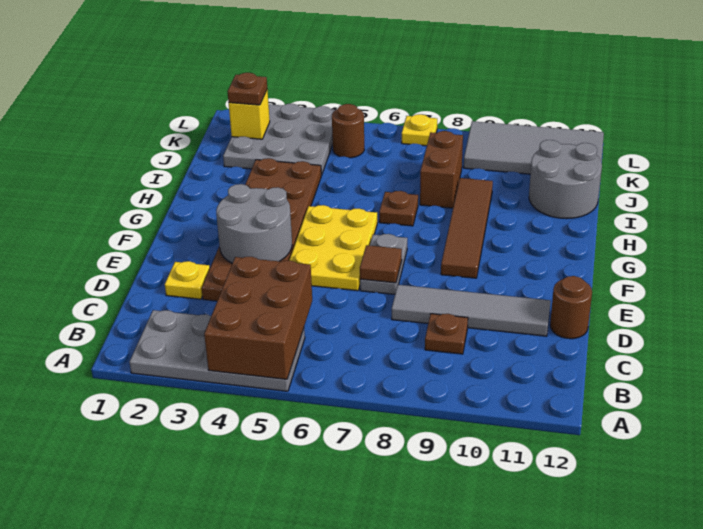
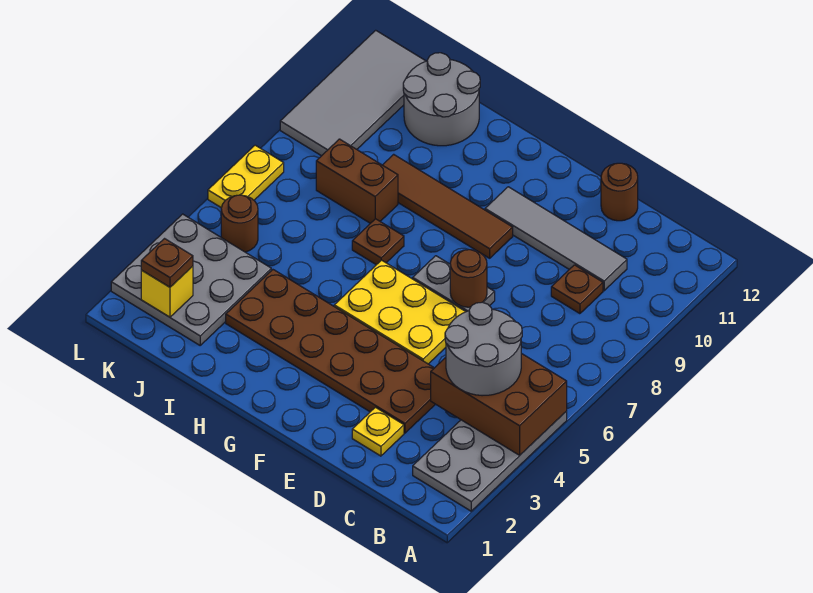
grey tile D8:D11 level 1 -> grey tile C10:F10 level 1
grey round brick E3:F4 level 2 -> grey round brick B4:C5 level 3
brown tile E7 level 2 -> brown round brick E7 level 2
yellow plate L7 level 1 -> yellow plate L6:L7 level 1

